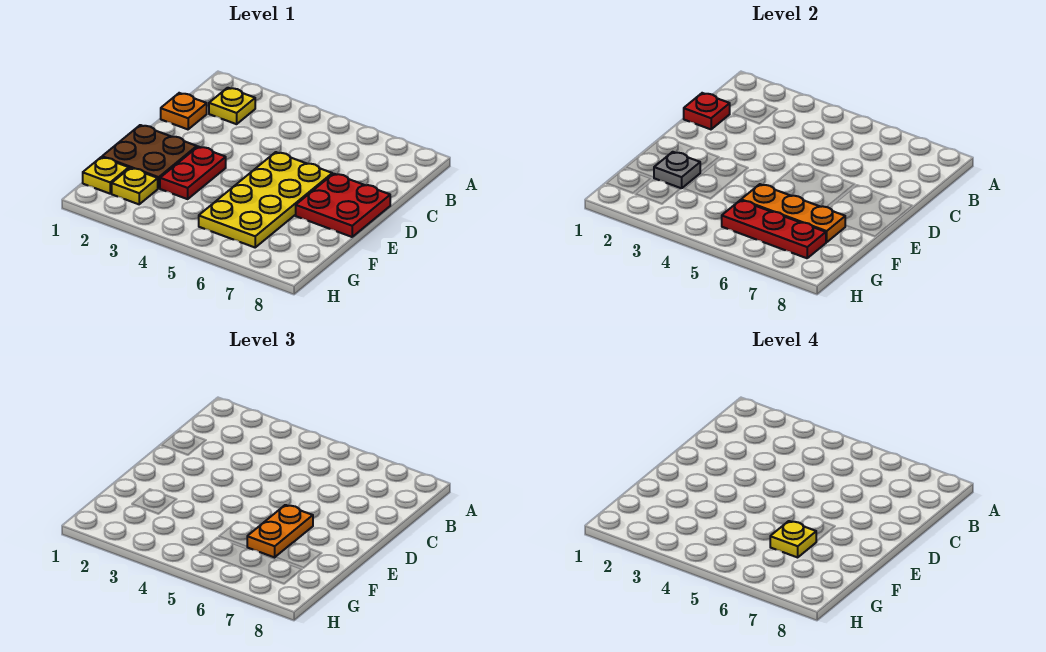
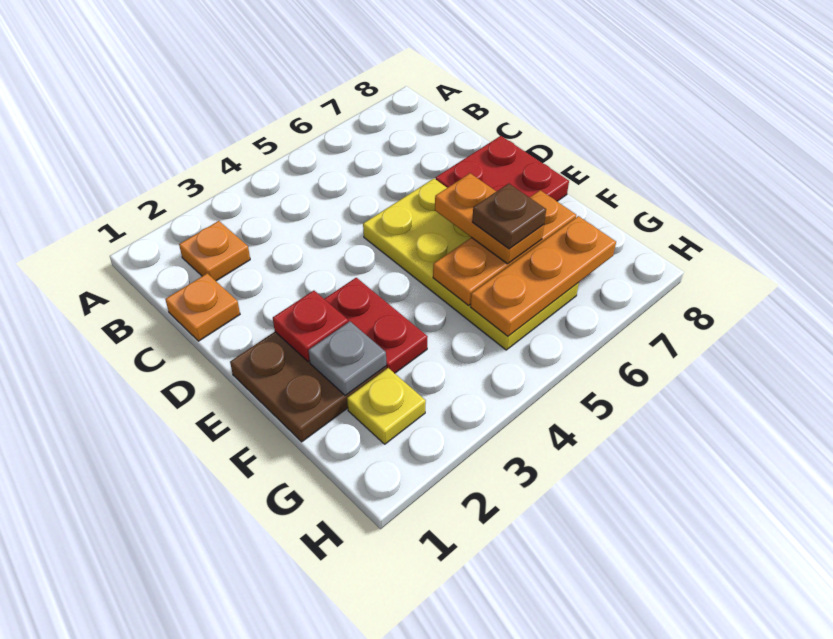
yellow plate B2 level 1 -> orange plate B2 level 1
red plate C1 level 2 -> red plate E2 level 2
yellow plate F6 level 4 -> brown plate F6 level 4
yellow plate G1 level 1 -> none
red plate G5:G7 level 2 -> orange plate G5:G7 level 2

